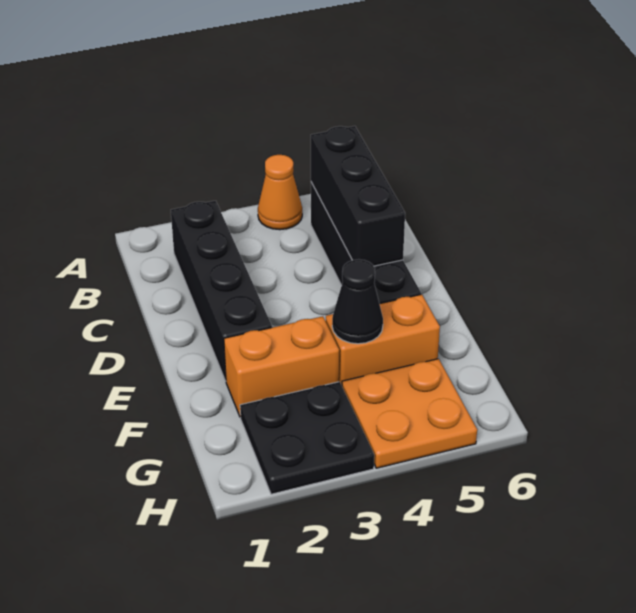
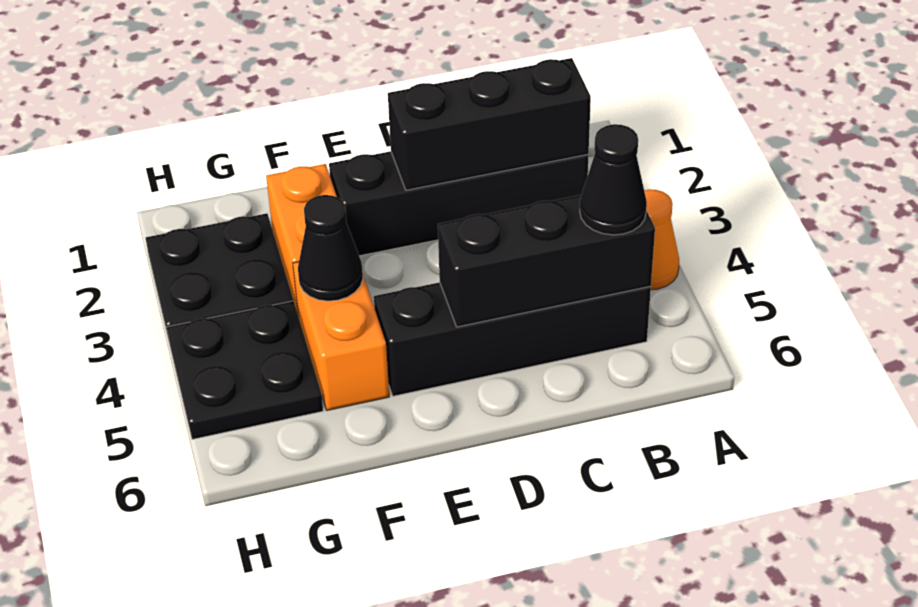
none -> black brick B2:D2 level 2
none -> black cone B5 level 3
orange plate G4:H5 level 1 -> black plate G4:H5 level 1

